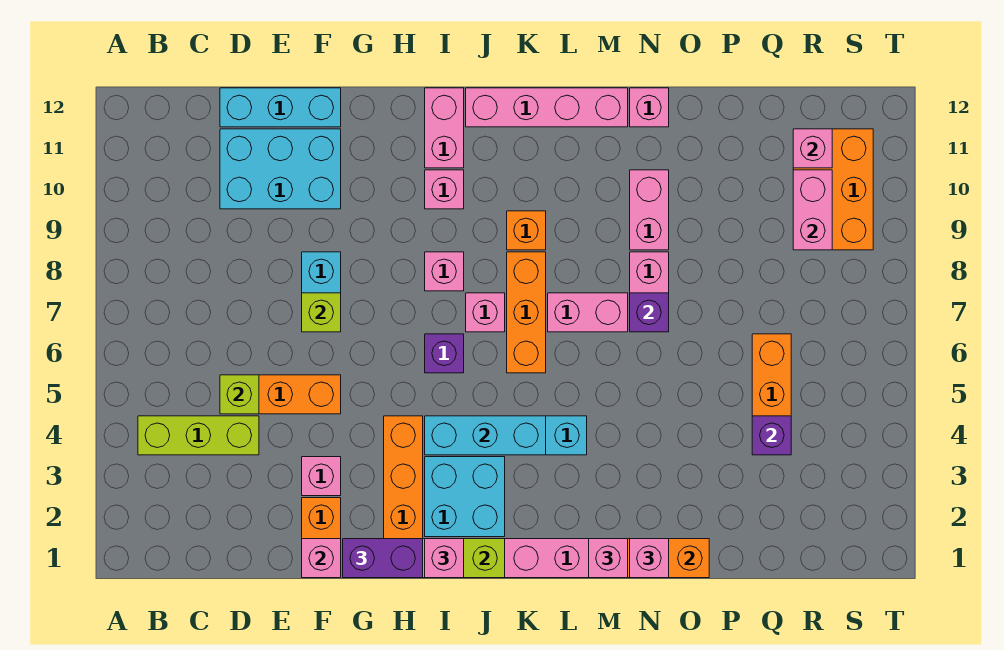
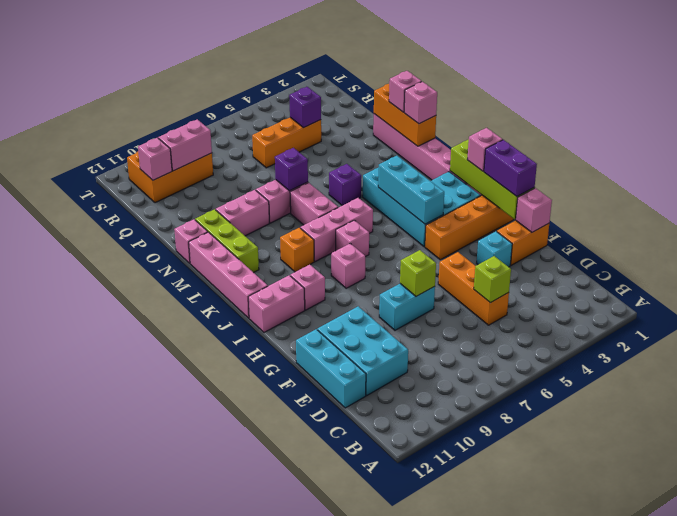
lime brick B4:D4 level 1 -> lime brick L11:N11 level 1
pink brick F3 level 1 -> cyan brick F3 level 1
purple brick I6 level 1 -> purple brick M5 level 1
orange brick K6:K8 level 1 -> pink brick K6:K8 level 1

